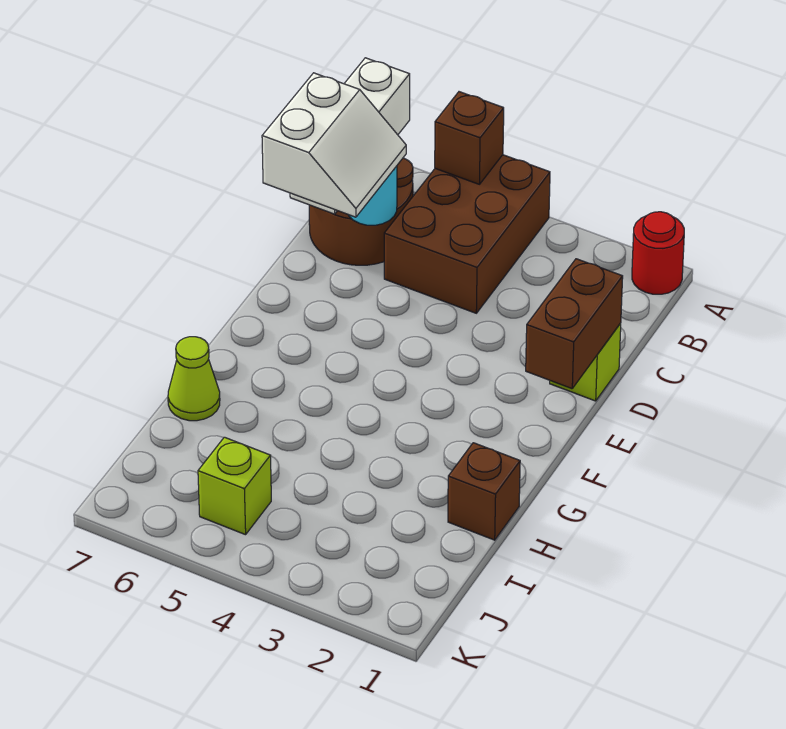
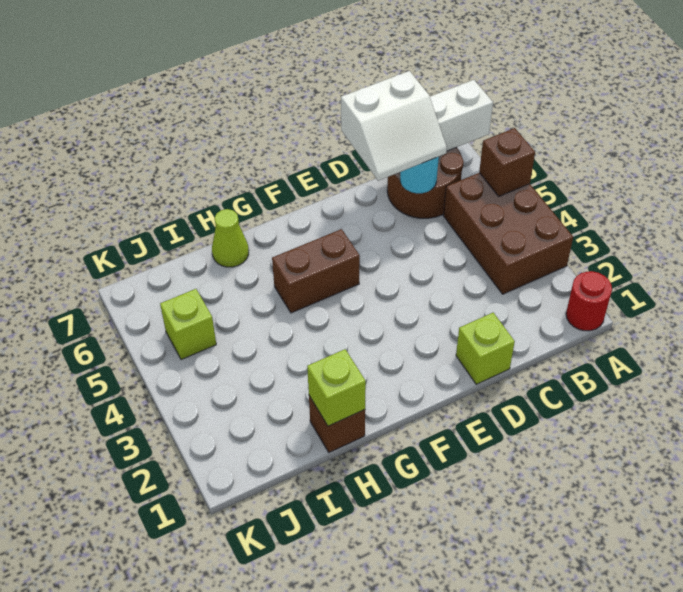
brown brick A4:C5 level 1 -> brown brick A3:B5 level 1
brown brick D1:E1 level 2 -> brown brick F5:G5 level 1
none -> lime brick H1 level 2

